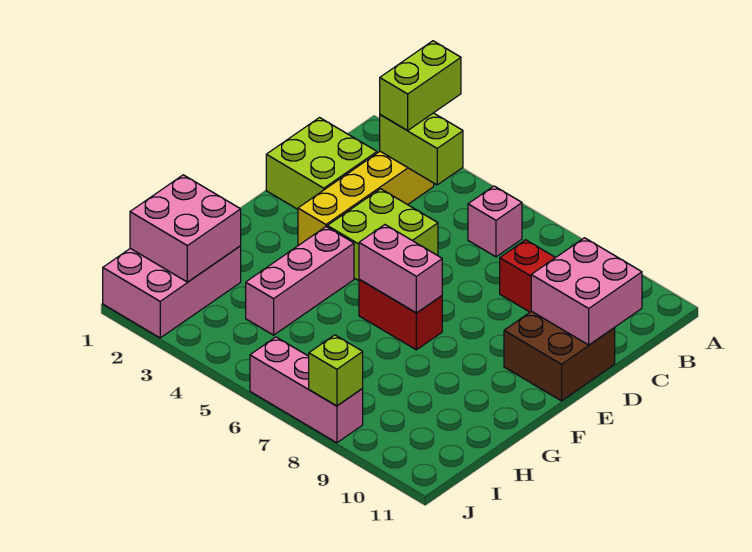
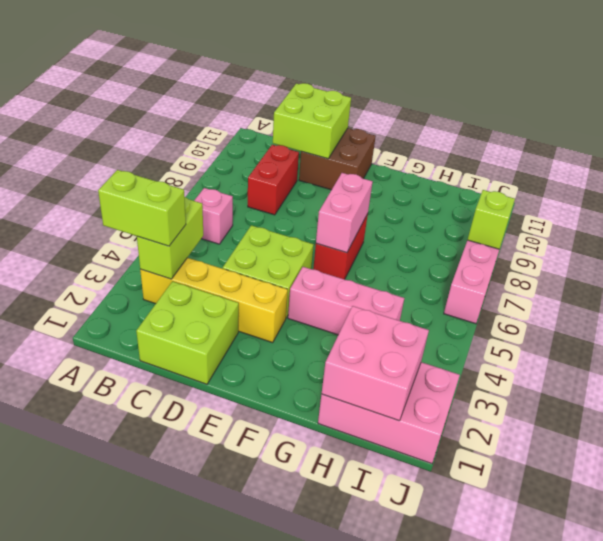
pink brick C10:D11 level 2 -> lime brick C10:D11 level 2

